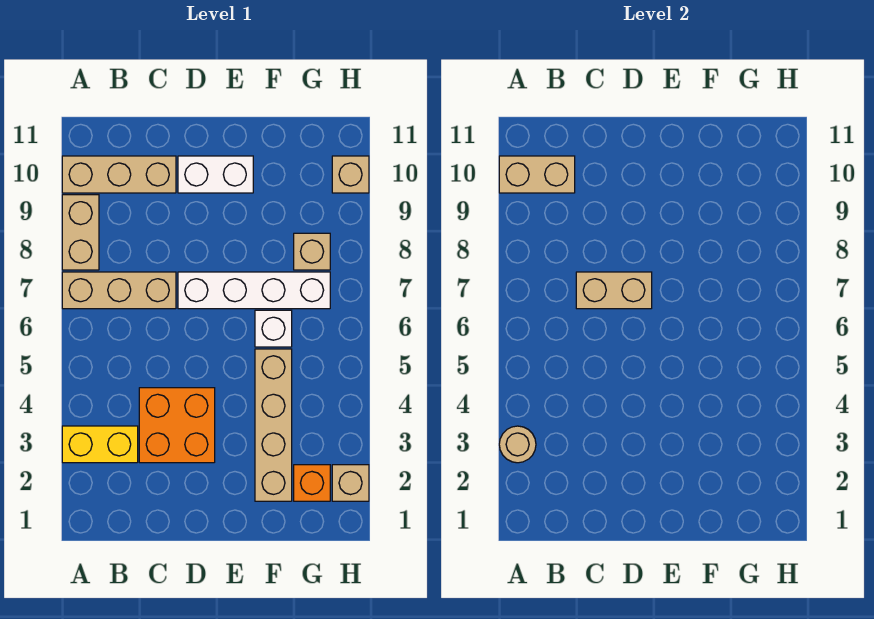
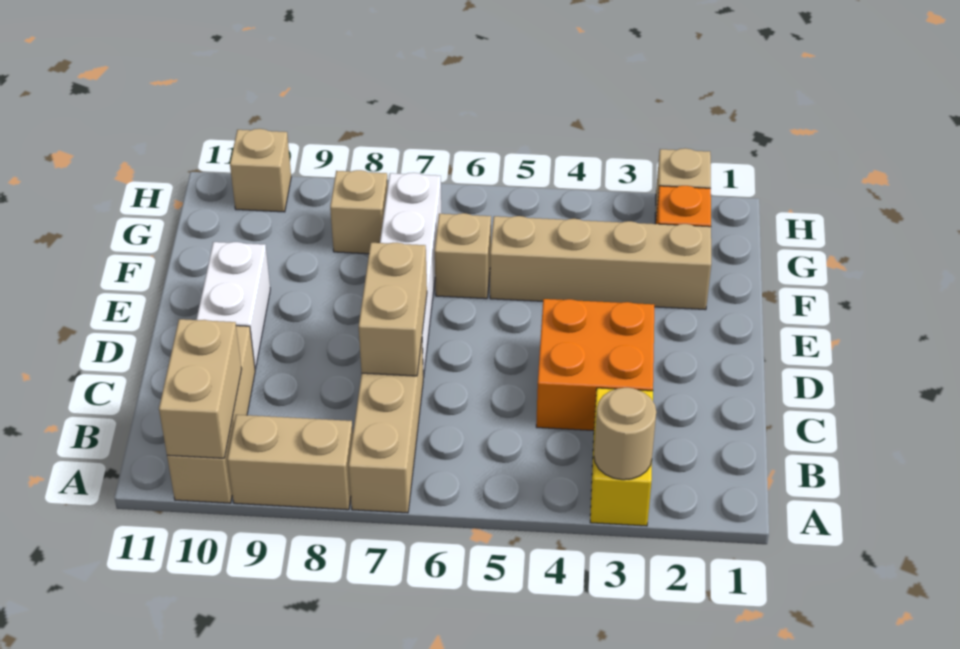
white brick F6 level 1 -> tan brick F6 level 1

